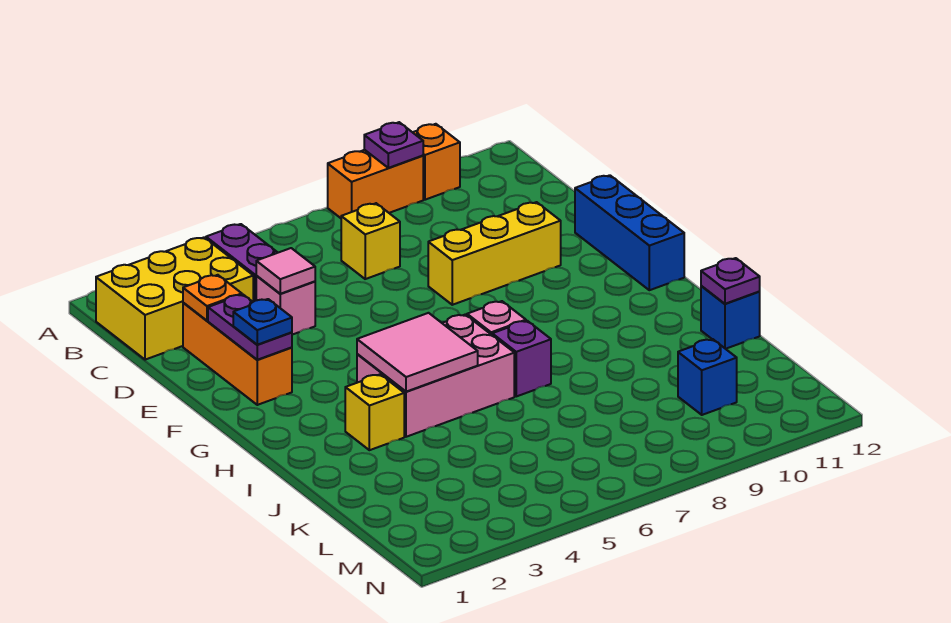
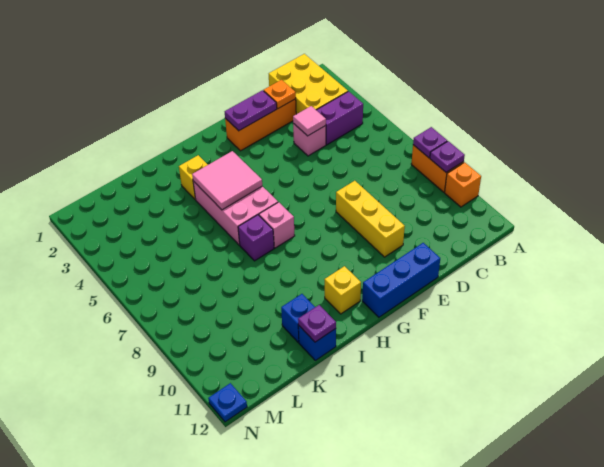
none -> purple plate A8 level 2
yellow brick C7 level 1 -> yellow brick H11 level 1
blue plate F2 level 3 -> blue plate N12 level 1
blue brick L10 level 1 -> blue brick J11 level 1

